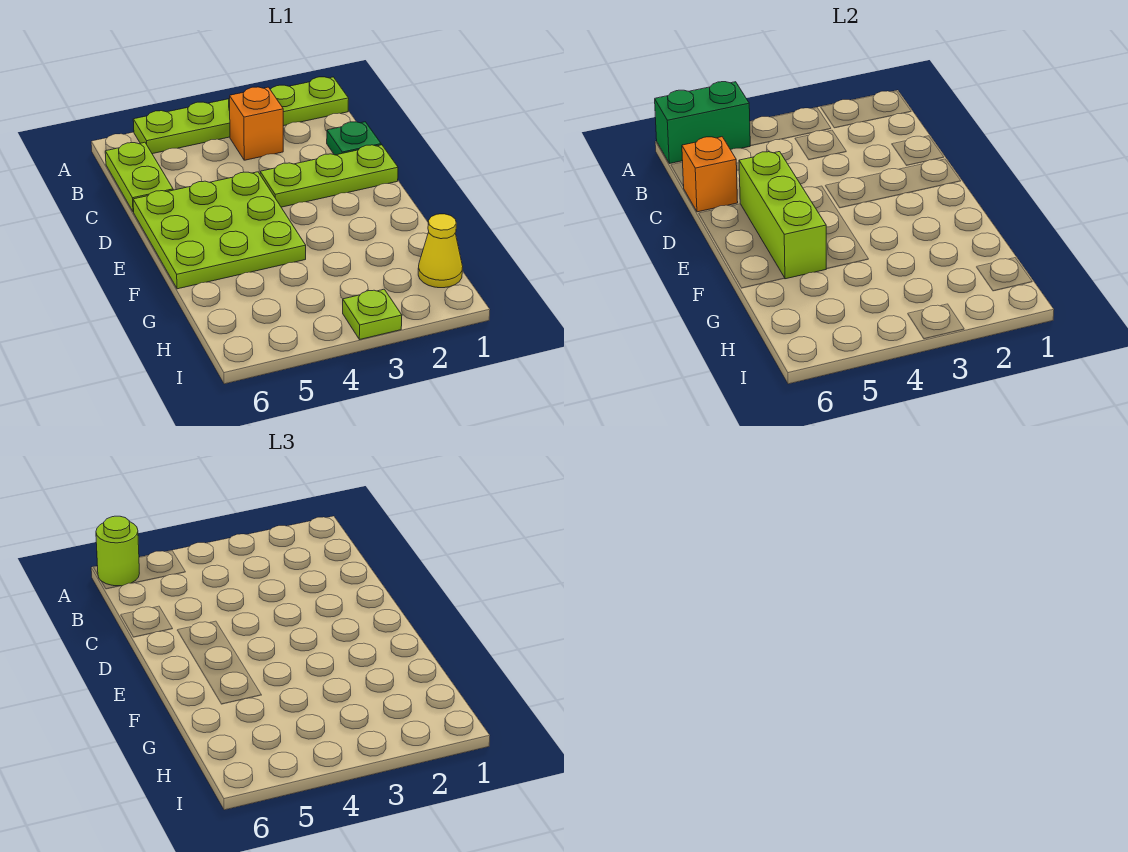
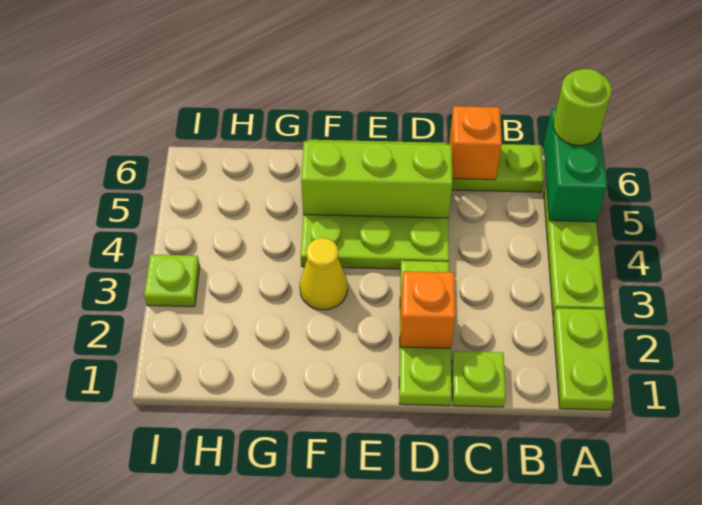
orange brick B3 level 1 -> orange brick D2 level 2
green plate C1 level 1 -> lime plate C1 level 1
yellow cone H1 level 1 -> yellow cone F3 level 1

